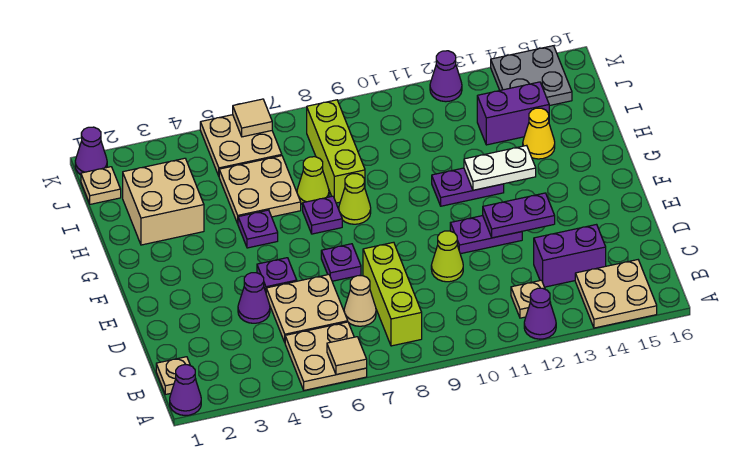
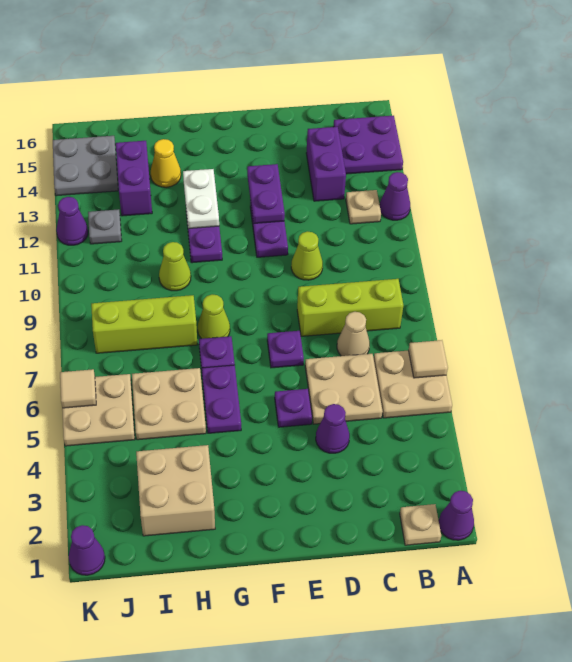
tan plate A14:B15 level 1 -> purple plate A14:B15 level 1
purple plate G5 level 1 -> purple plate G5:G6 level 1
lime cone H7 level 1 -> lime cone H10 level 1
tan plate J1 level 1 -> none
none -> grey plate J12 level 1

